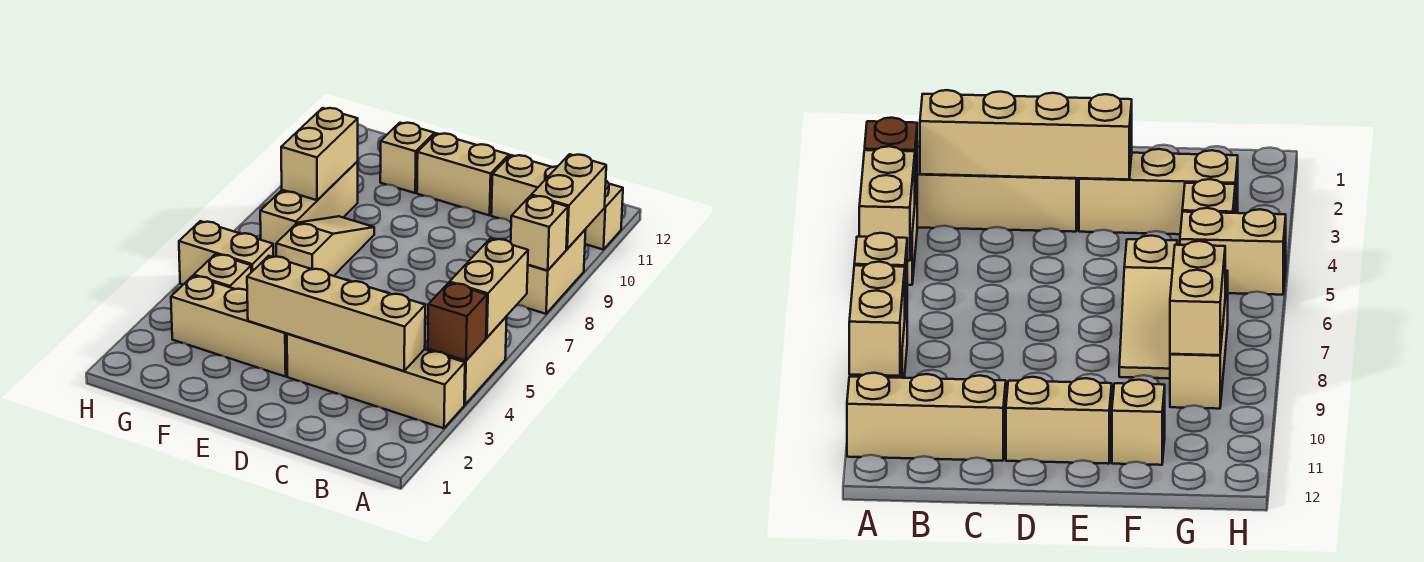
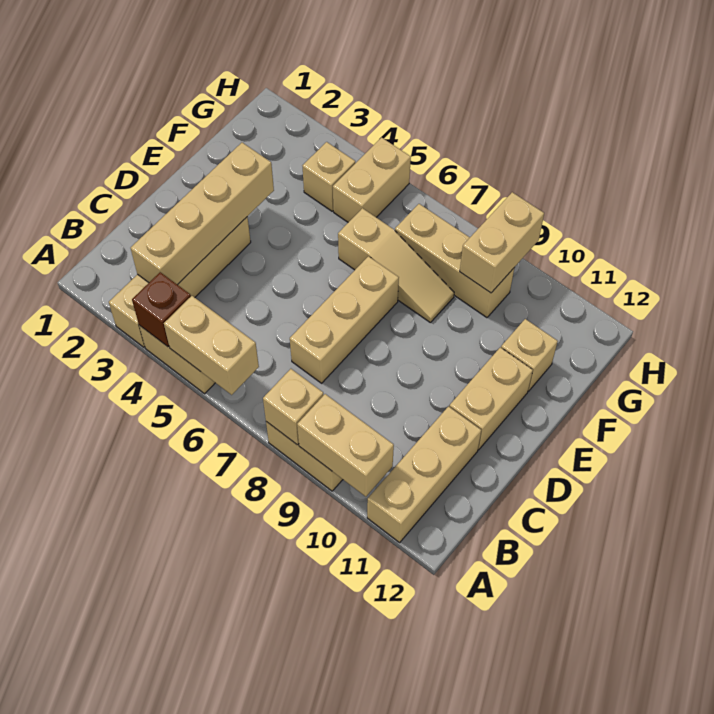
tan brick E3:G3 level 1 -> tan brick C7:E7 level 1
tan brick G8:G9 level 2 -> tan brick G9:H9 level 2

